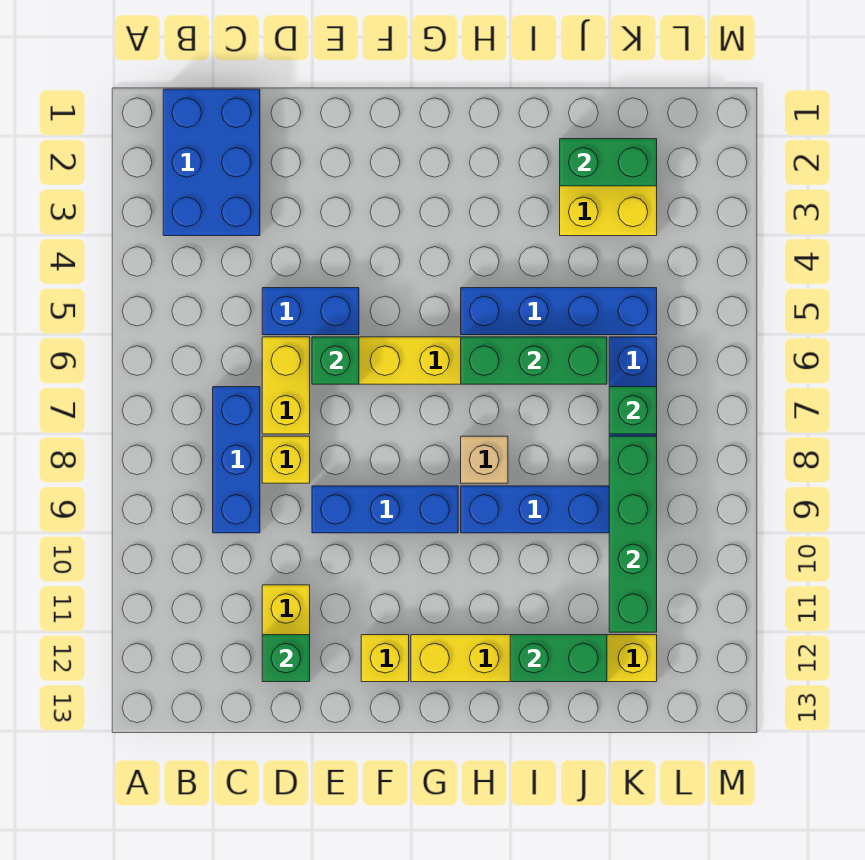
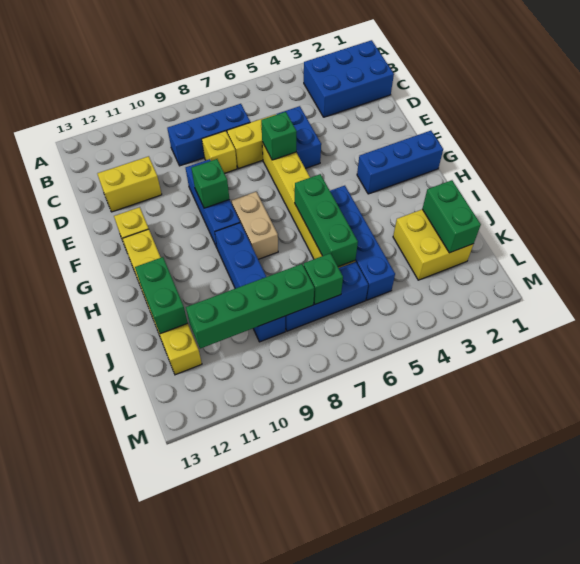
green brick D12 level 2 -> green brick F9 level 2
none -> blue brick G1:G3 level 1
tan brick H8 level 1 -> tan brick G8:H8 level 1

